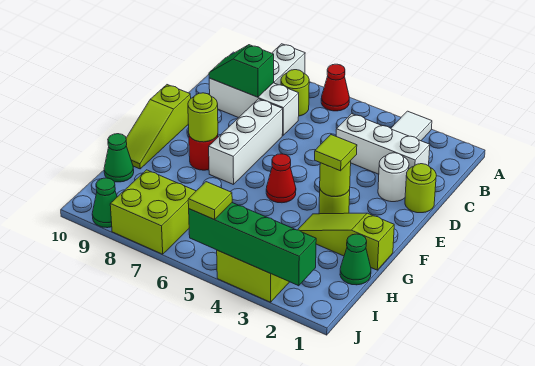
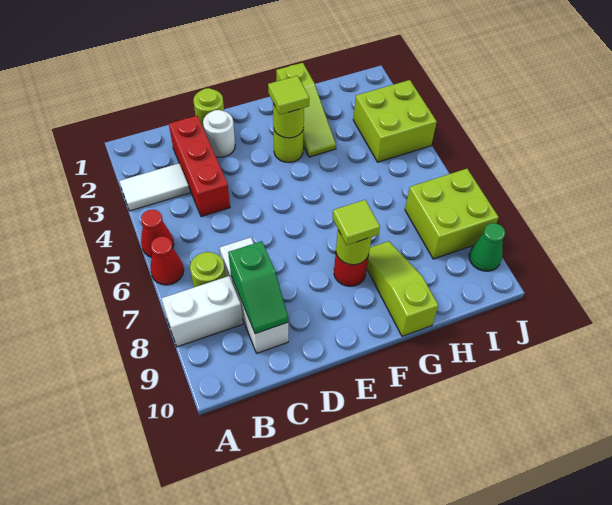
white brick C2:C4 level 1 -> red brick C2:C4 level 1
white brick D7:F7 level 1 -> none
lime slope E10:G10 level 1 top E -> lime slope G8:G10 level 1 top 10
red cone F5 level 1 -> red cone A5 level 1
green cone H1 level 1 -> none
green cone H10 level 1 -> none
green brick J2:J5 level 2 -> none
lime tile J5 level 3 -> lime tile F8 level 3

